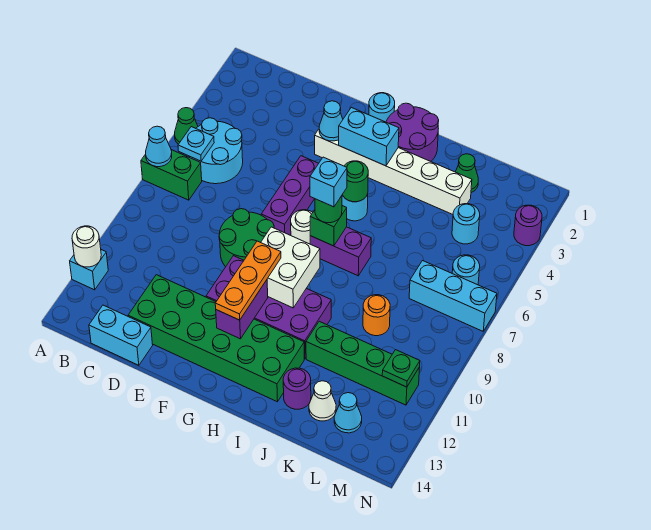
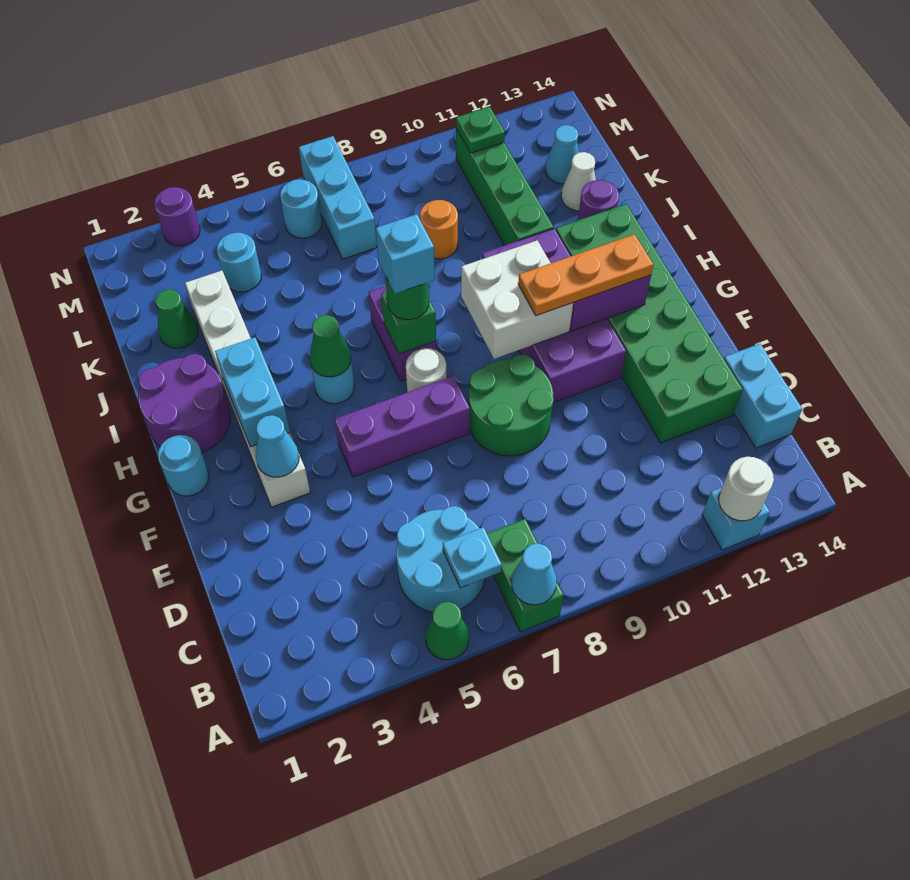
green round brick H5 level 2 -> green cone H5 level 2

